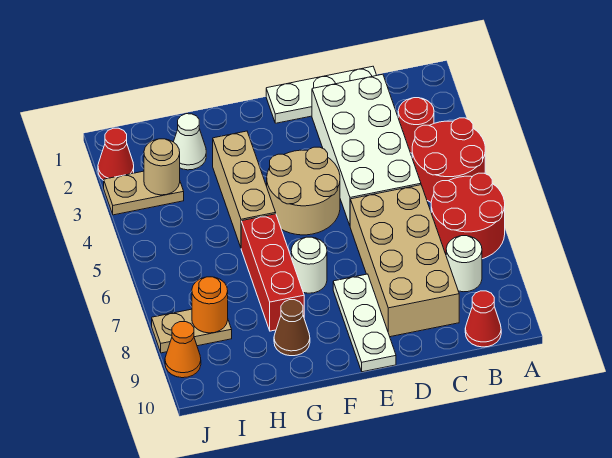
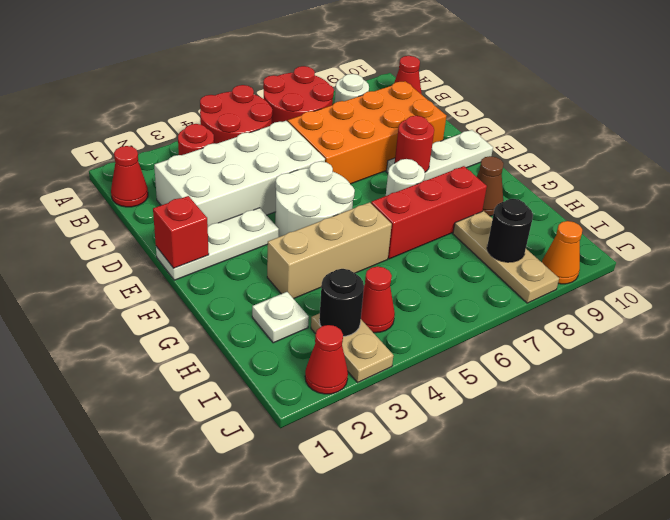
none -> red cone B1 level 1
white plate C1:E1 level 1 -> white plate E1:E3 level 1
tan brick C6:D9 level 1 -> orange brick C6:D9 level 1
none -> red brick E1 level 2
tan round brick E4:F5 level 1 -> white round brick E4:F5 level 1
none -> red round brick E8 level 2
white cone H2 level 1 -> white plate H2 level 1
tan round brick I3 level 2 -> black round brick I3 level 2
none -> red cone I4 level 1
tan plate I8:J8 level 1 -> tan plate H8:J8 level 1
orange round brick I8 level 2 -> black round brick I8 level 2

